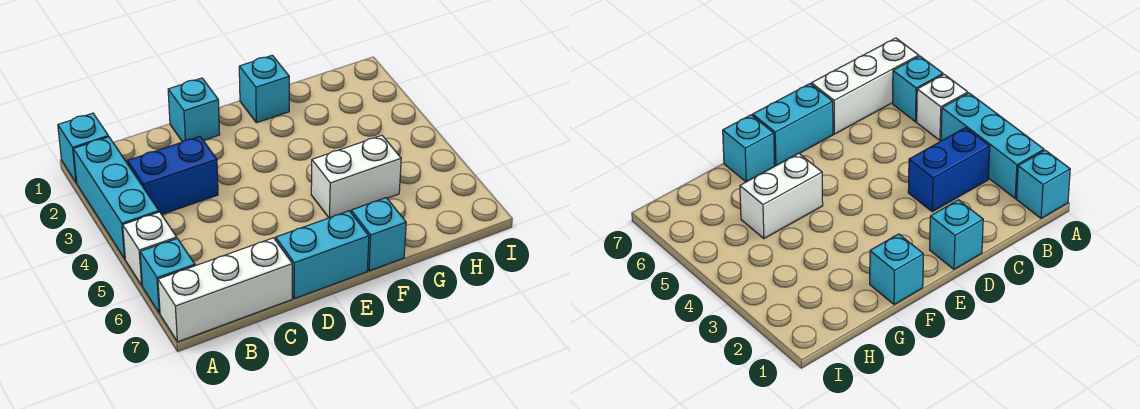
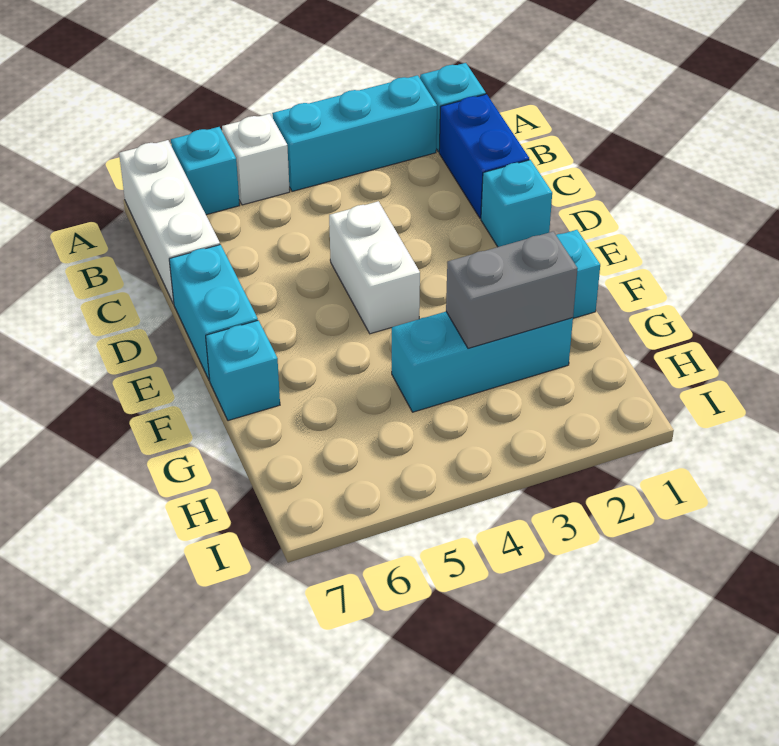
blue brick B3:C3 level 1 -> blue brick B1:C1 level 1
white brick F5:G5 level 1 -> white brick D4:E4 level 1
none -> cyan brick G2:G4 level 1
none -> grey brick G2:G3 level 2

